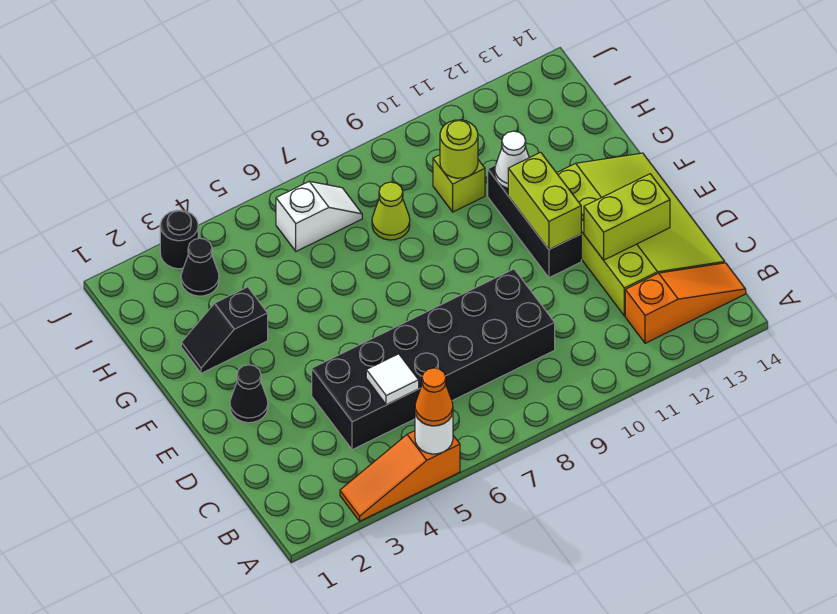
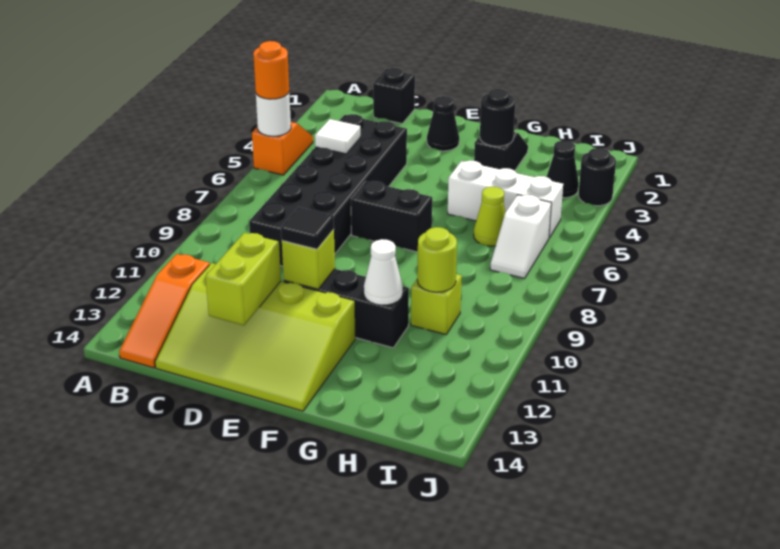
orange slope A3:A5 level 1 top 5 -> orange slope A4:A5 level 1 top 5
orange cone A5 level 3 -> orange round brick A5 level 3
none -> black brick C1 level 1
none -> black brick E7:F7 level 1
lime brick E11:F11 level 2 -> lime brick E11 level 2
none -> black tile E11 level 3
none -> black round brick G3 level 2
none -> white brick G5:I5 level 1
lime cone H8 level 1 -> lime cone H6 level 1

